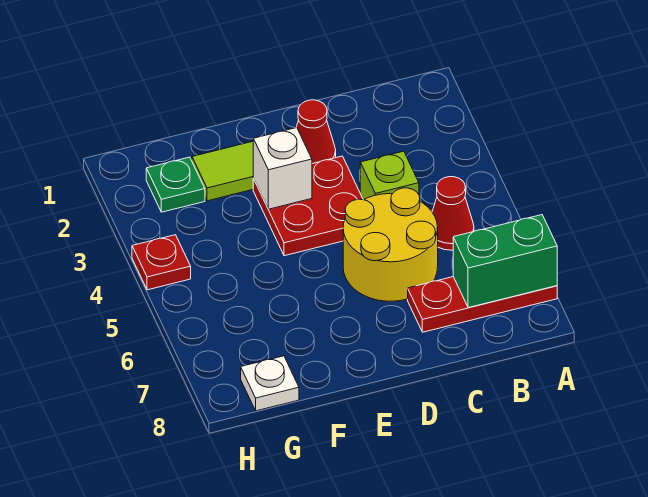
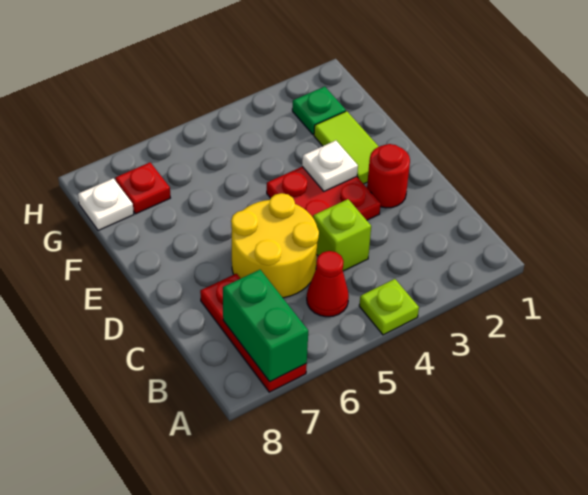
none -> lime plate A4 level 1
red cone D2 level 1 -> red round brick D2 level 1
white brick E3 level 2 -> white plate E3 level 2
red plate H4 level 1 -> red plate G7 level 1

